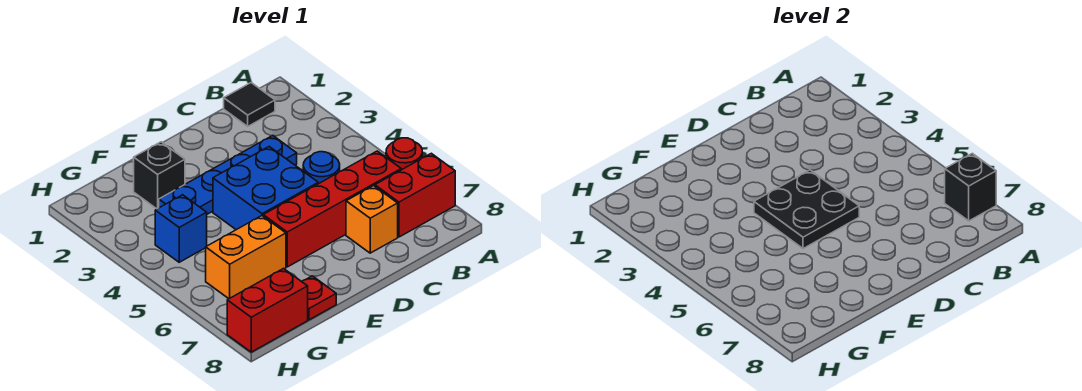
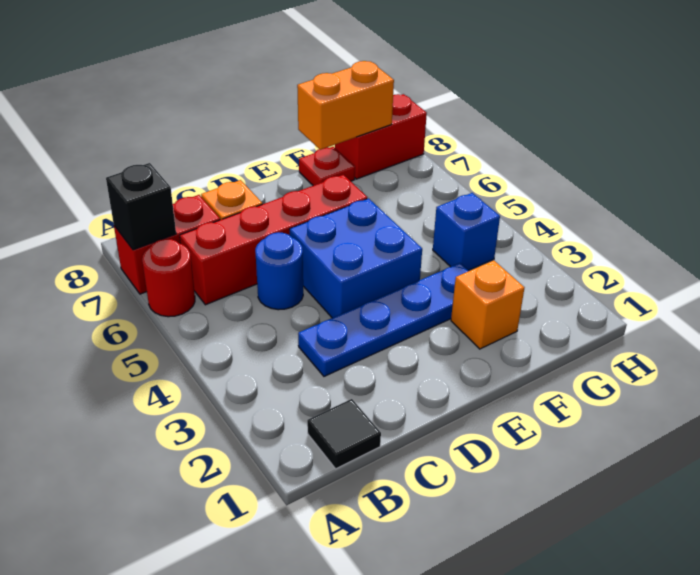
black plate D4:E5 level 2 -> none
black brick F2 level 1 -> orange brick F2 level 1
orange brick F6:G6 level 1 -> orange brick F8:G8 level 2

